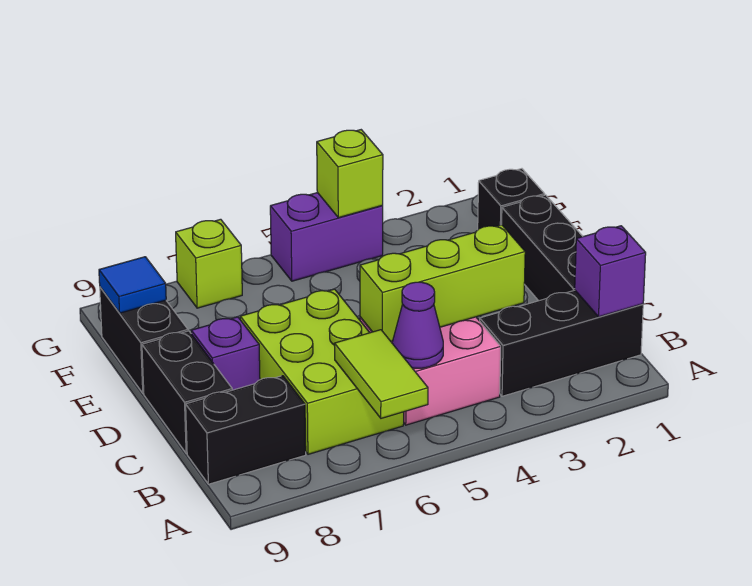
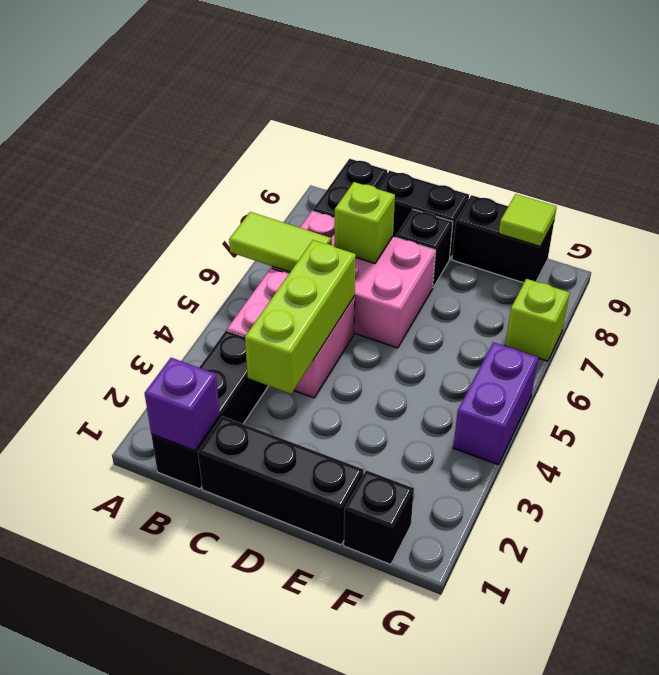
purple cone B5 level 2 -> none
lime brick B6:D7 level 1 -> pink brick B6:D7 level 1
purple brick D8 level 1 -> black brick D8 level 1
blue tile F9 level 2 -> lime tile F9 level 2
lime brick G4 level 2 -> lime brick C7 level 2

